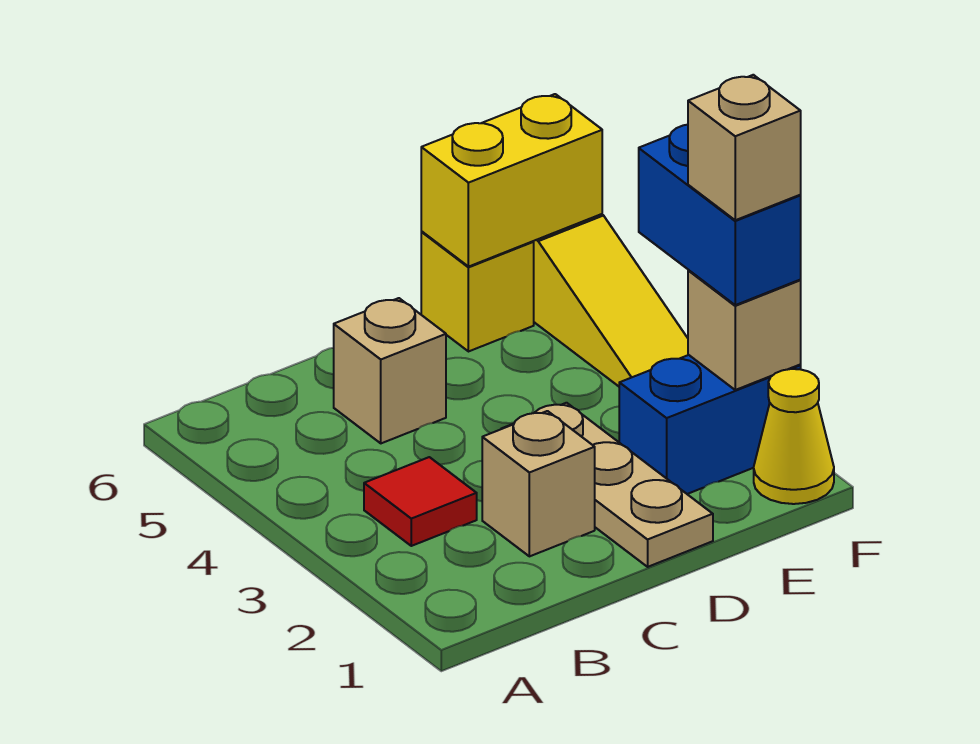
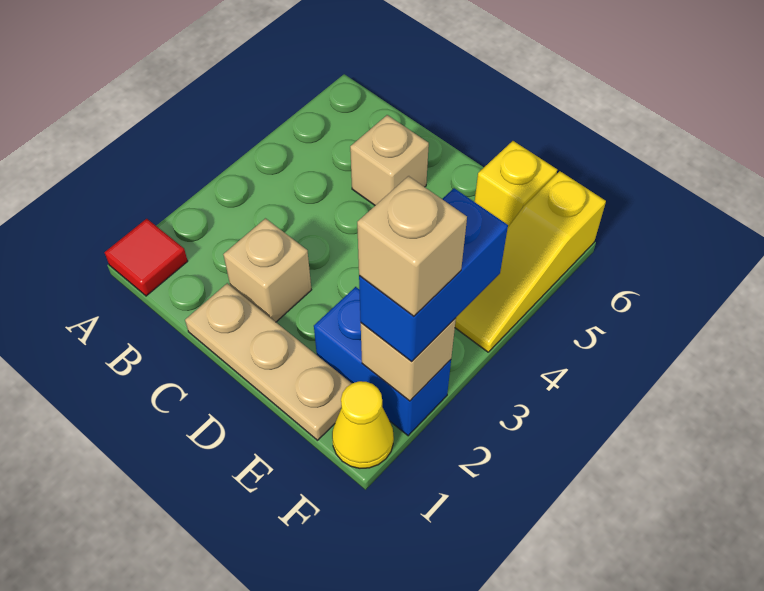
red tile B3 level 1 -> red tile A1 level 1
tan plate D1:D3 level 1 -> tan plate C1:E1 level 1
yellow brick E6:F6 level 2 -> none

